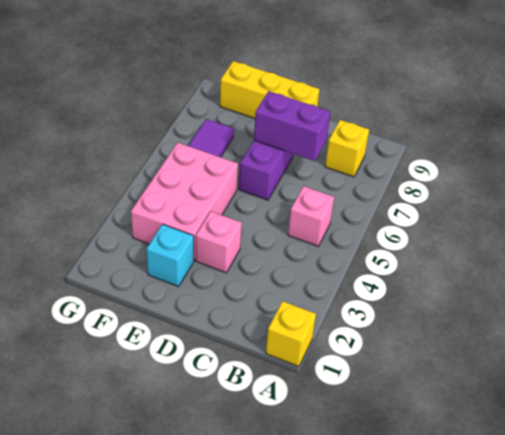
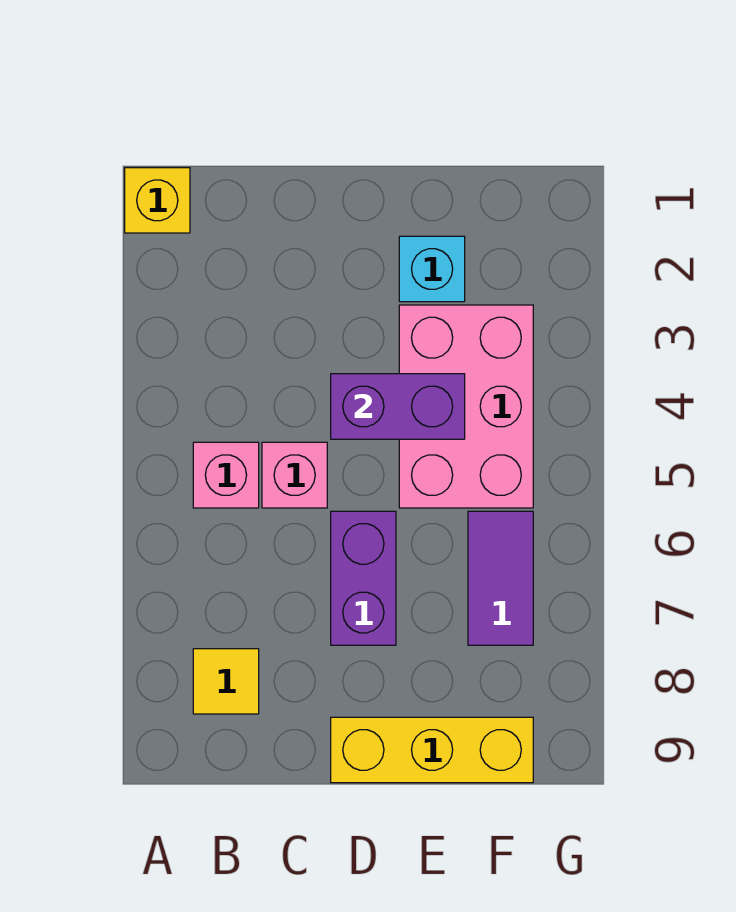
yellow brick B8 level 1 -> yellow tile B8 level 1
purple brick C7:D7 level 2 -> purple brick D4:E4 level 2
pink brick D3 level 1 -> pink brick C5 level 1

